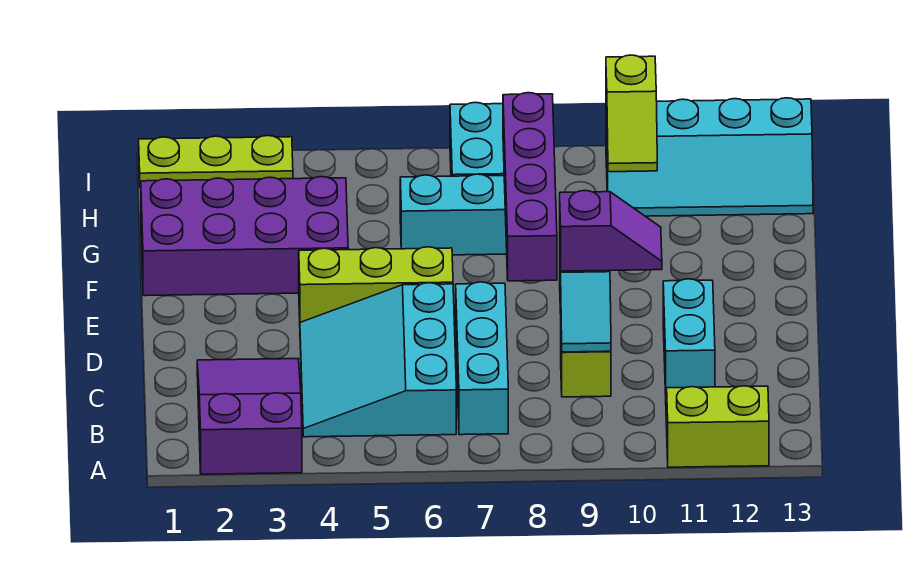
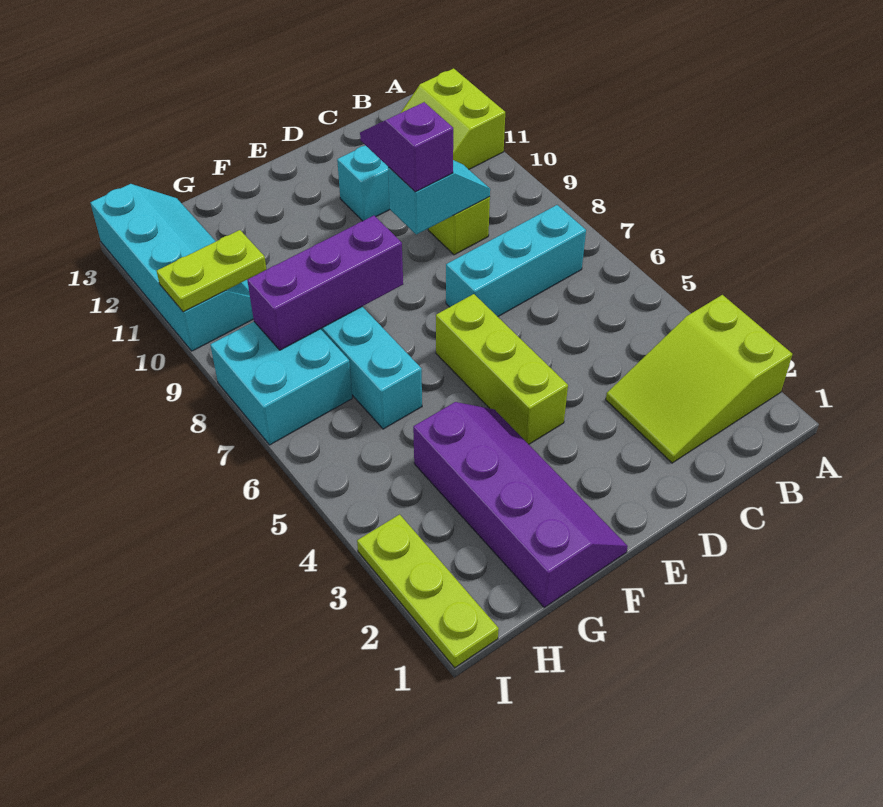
purple slope A2:C3 level 1 top A -> lime slope A2:C3 level 1 top A
cyan slope B4:D6 level 1 top 6 -> none
purple brick E8:H8 level 2 -> purple brick F8:H8 level 2
purple brick F1:G4 level 1 -> purple slope F1:G4 level 1 top G
lime slope H10:I10 level 2 top I -> lime plate H10:I10 level 2

